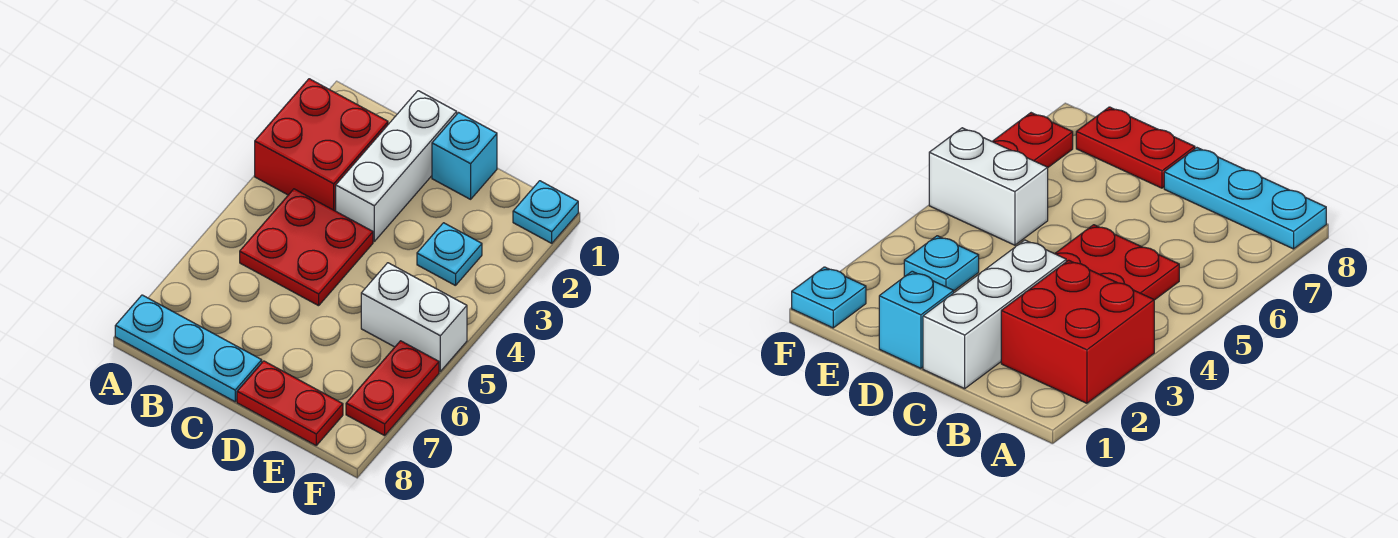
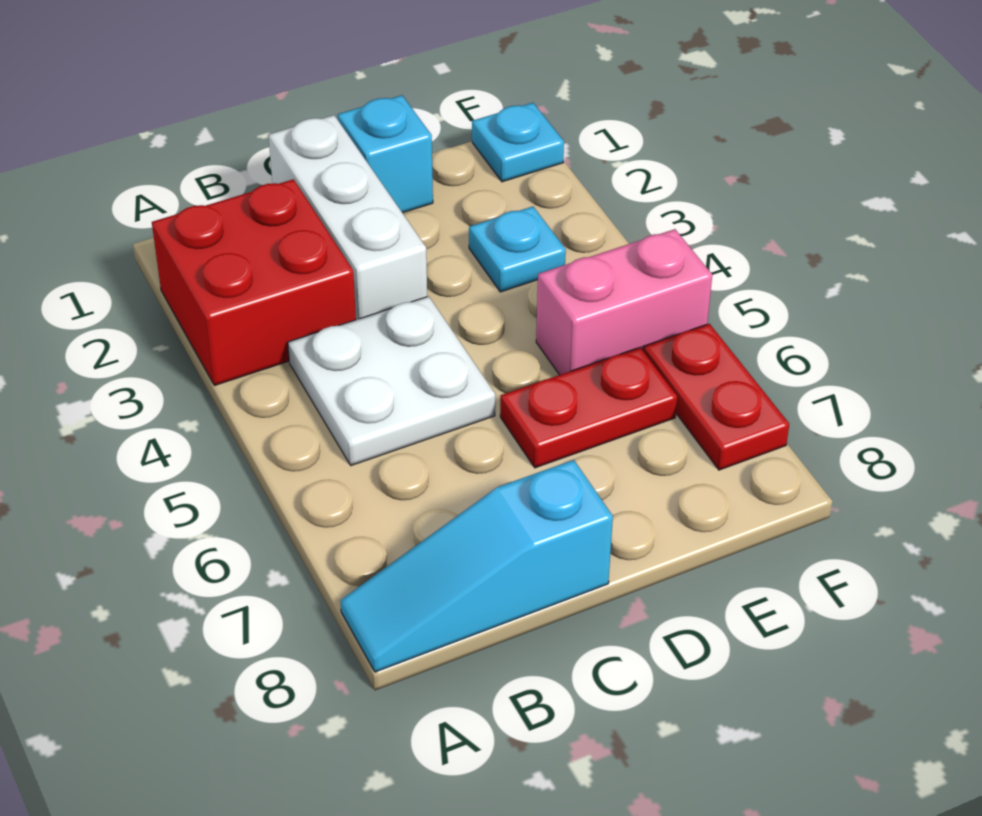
cyan plate A8:C8 level 1 -> cyan slope A8:C8 level 1 top C
red plate B4:C5 level 1 -> white plate B4:C5 level 1
red plate D8:E8 level 1 -> red plate D6:E6 level 1
white brick E5:F5 level 1 -> pink brick E5:F5 level 1

